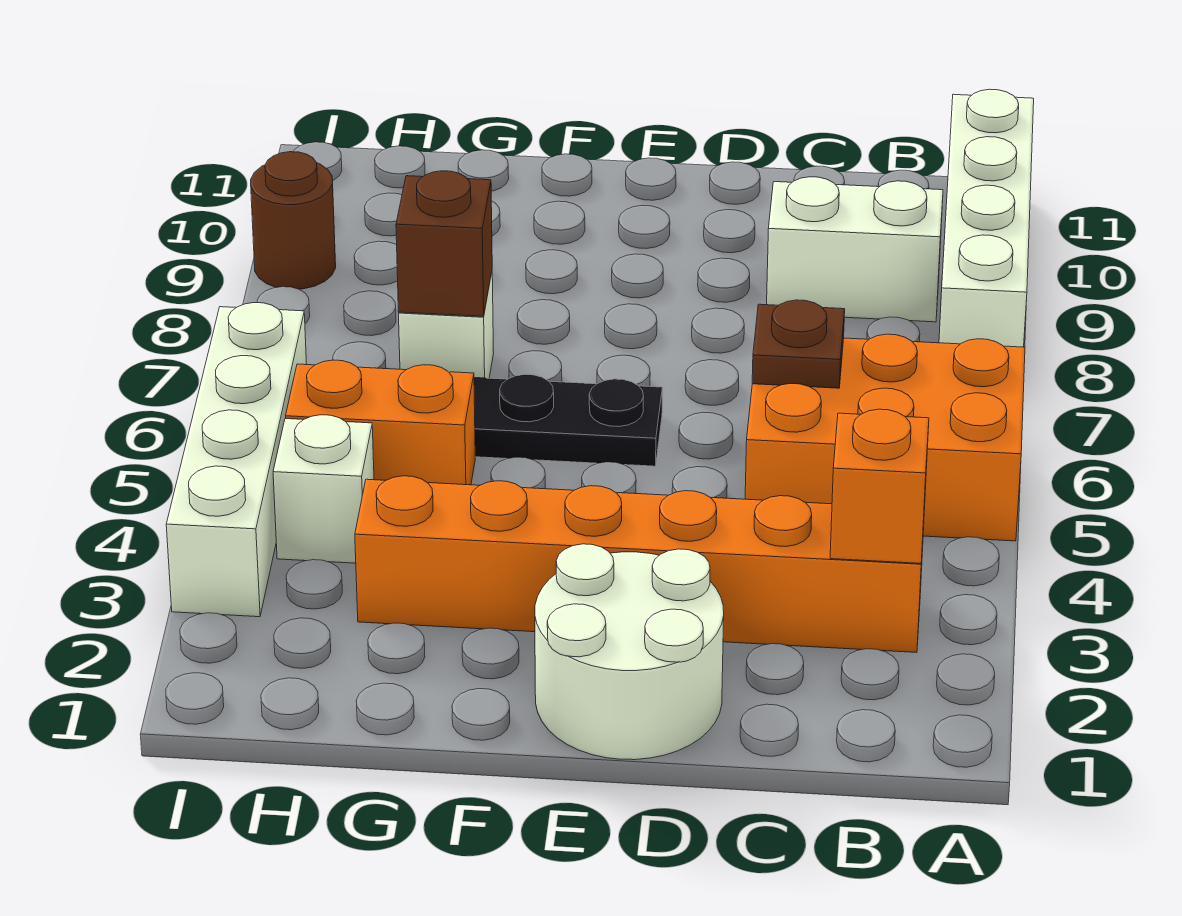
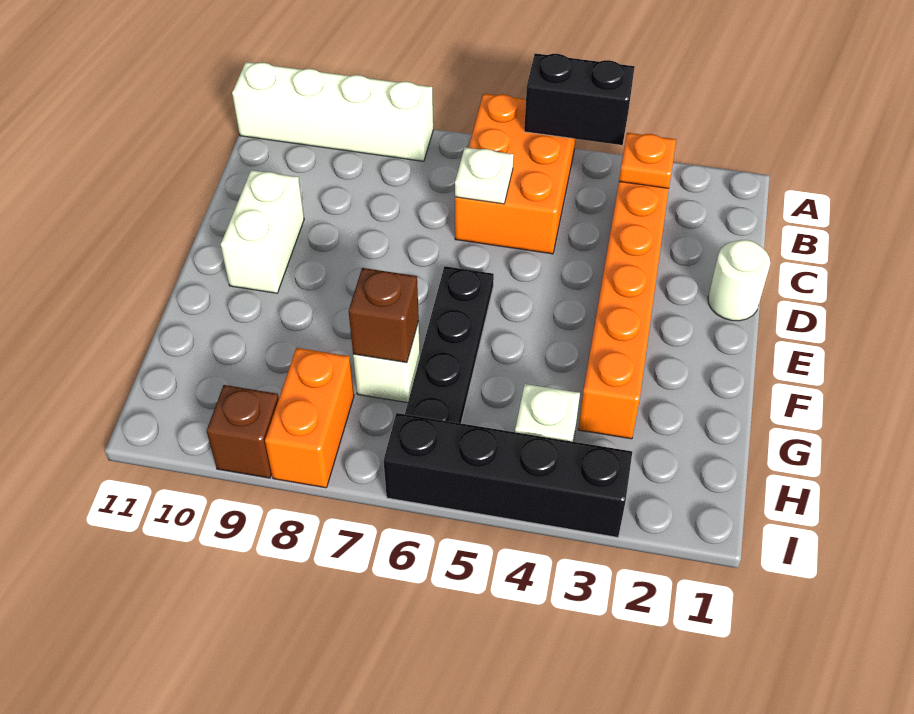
none -> black brick A4:A5 level 2
orange brick B3 level 2 -> orange plate B3 level 2
white brick B9:C9 level 1 -> white brick D10:E10 level 1
brown plate C6 level 2 -> white plate C6 level 2
white round brick D1:E2 level 1 -> white round brick D1 level 1
orange brick G5:H5 level 1 -> orange brick H8:I8 level 1
white brick I3:I6 level 1 -> black brick I3:I6 level 1
brown round brick I9 level 1 -> brown brick I9 level 1

